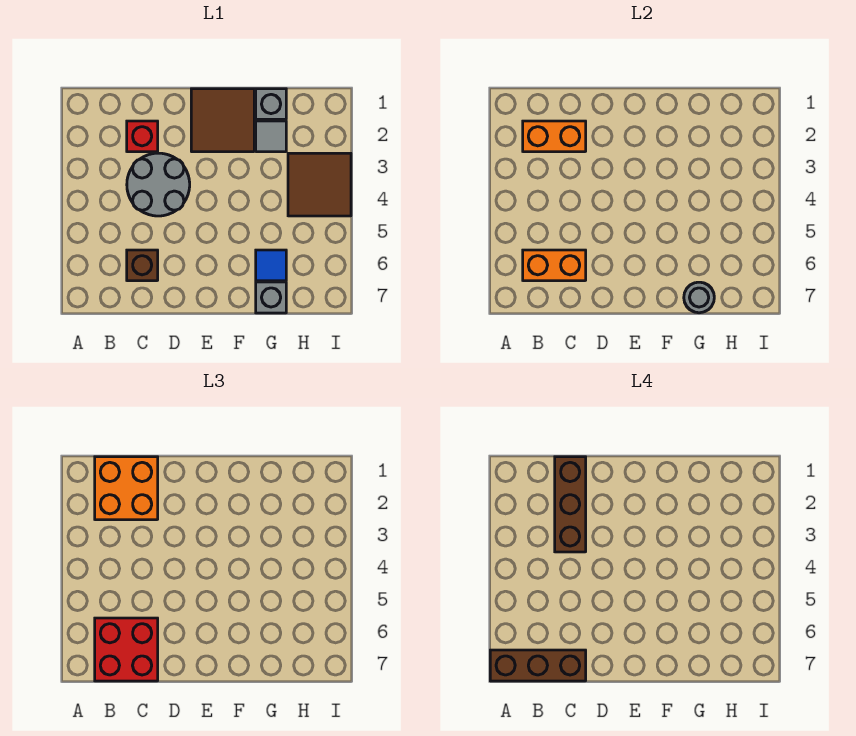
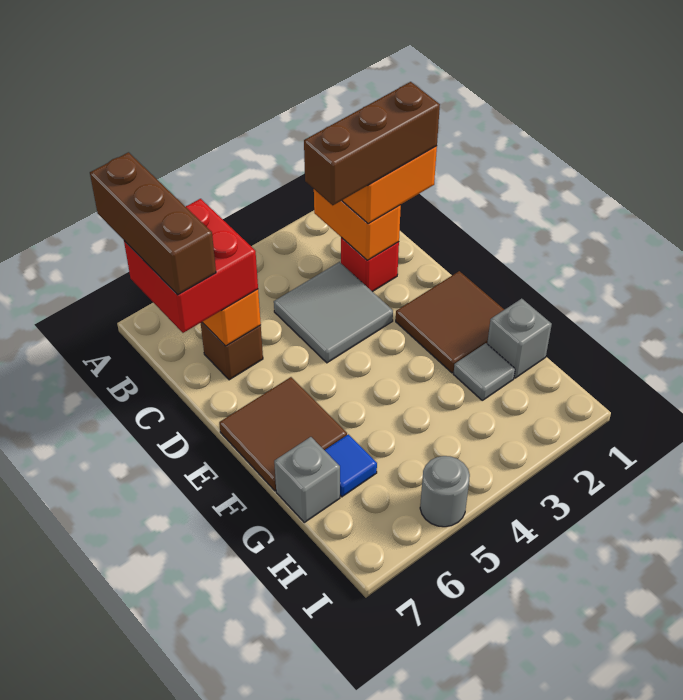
grey round brick C3:D4 level 1 -> grey tile C3:D4 level 1
grey round brick G7 level 2 -> grey round brick I5 level 1
brown tile H3:I4 level 1 -> brown tile E6:F7 level 1

